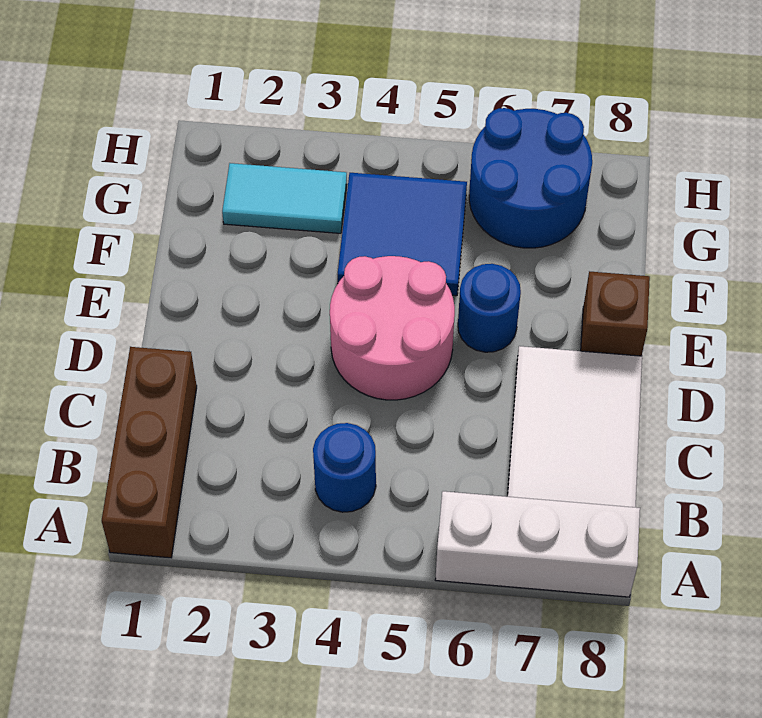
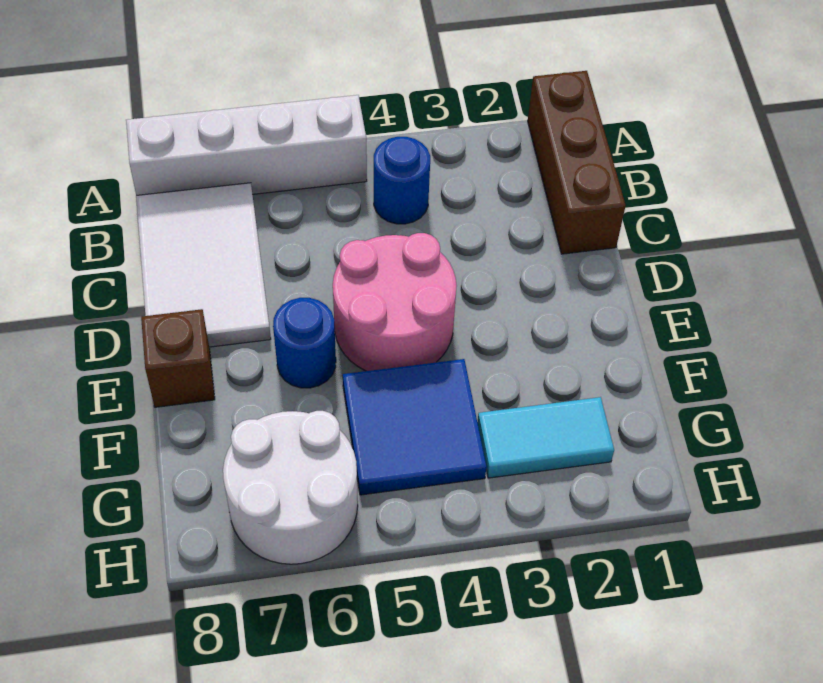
white brick A6:A8 level 1 -> white brick A5:A8 level 1
blue round brick G6:H7 level 1 -> white round brick G6:H7 level 1

